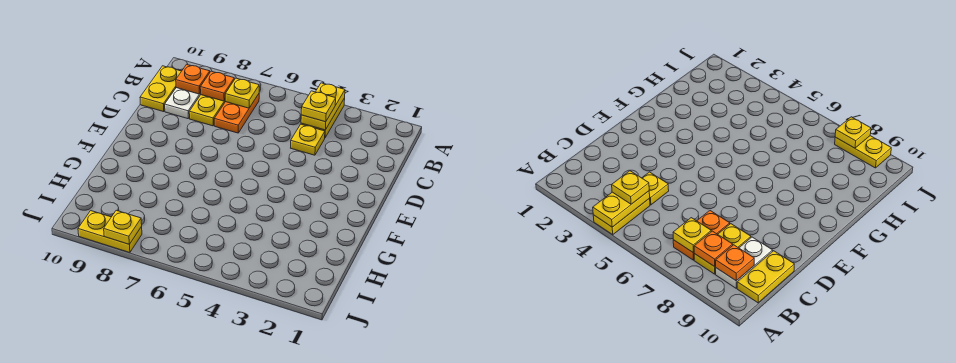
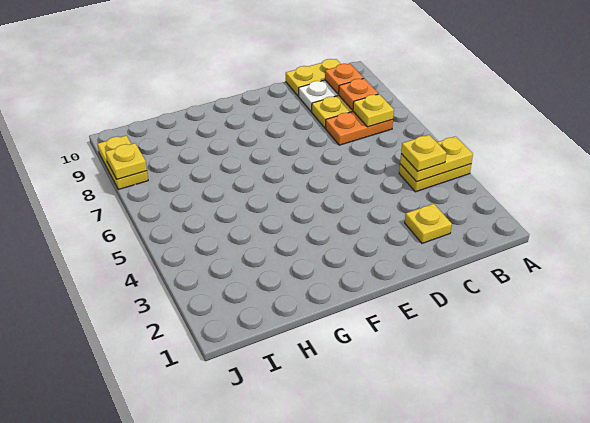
yellow plate C4 level 1 -> yellow plate C2 level 1

